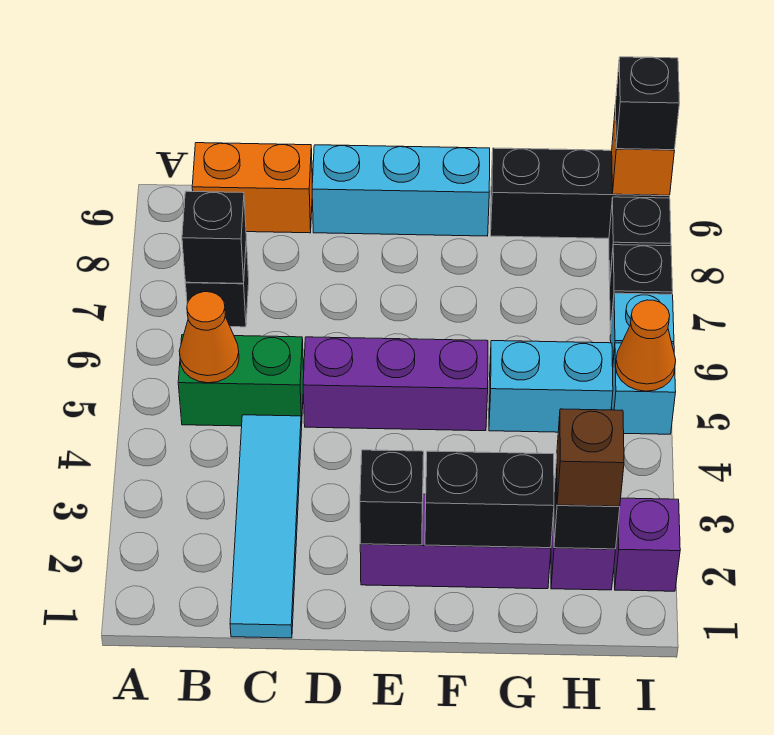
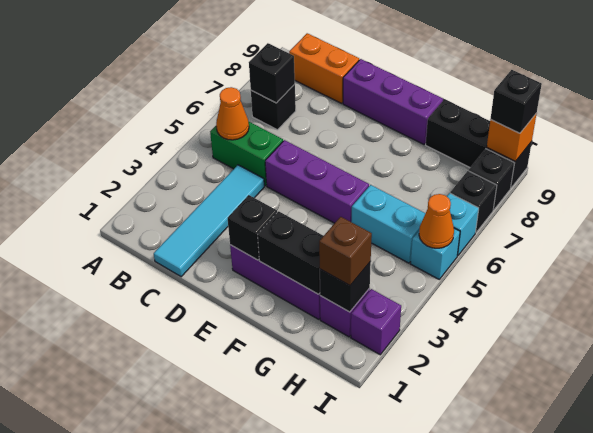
cyan brick D9:F9 level 1 -> purple brick D9:F9 level 1

